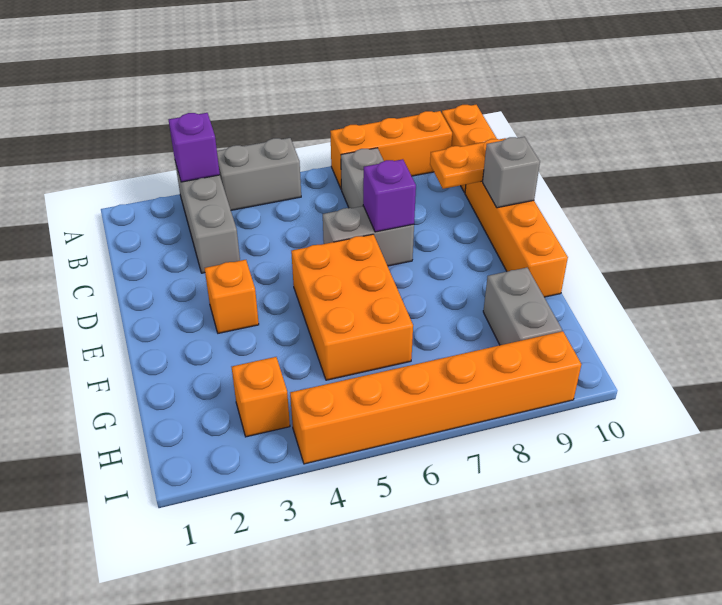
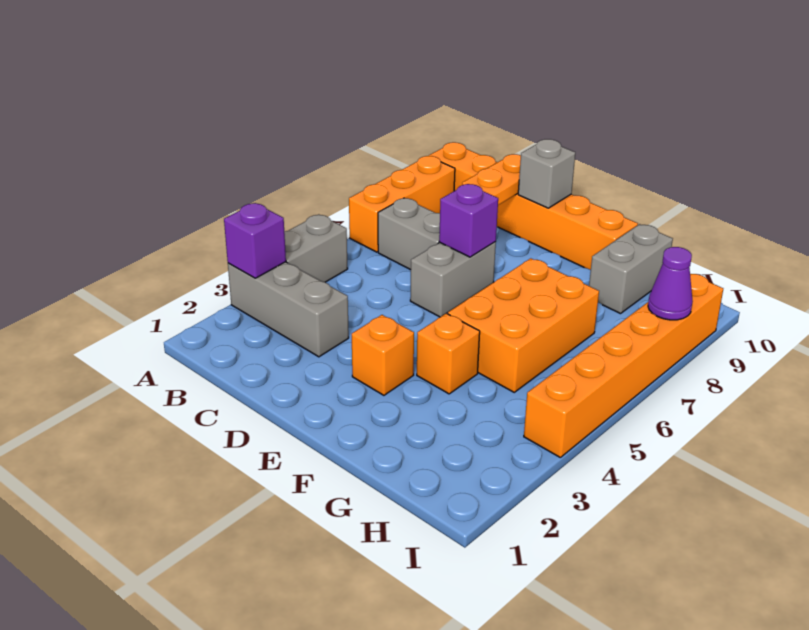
orange brick E5:G6 level 1 -> orange brick F5:G7 level 1
grey brick G9:H9 level 1 -> grey brick G9:G10 level 1
orange brick H3 level 1 -> orange brick F4 level 1
none -> purple cone I8 level 2

